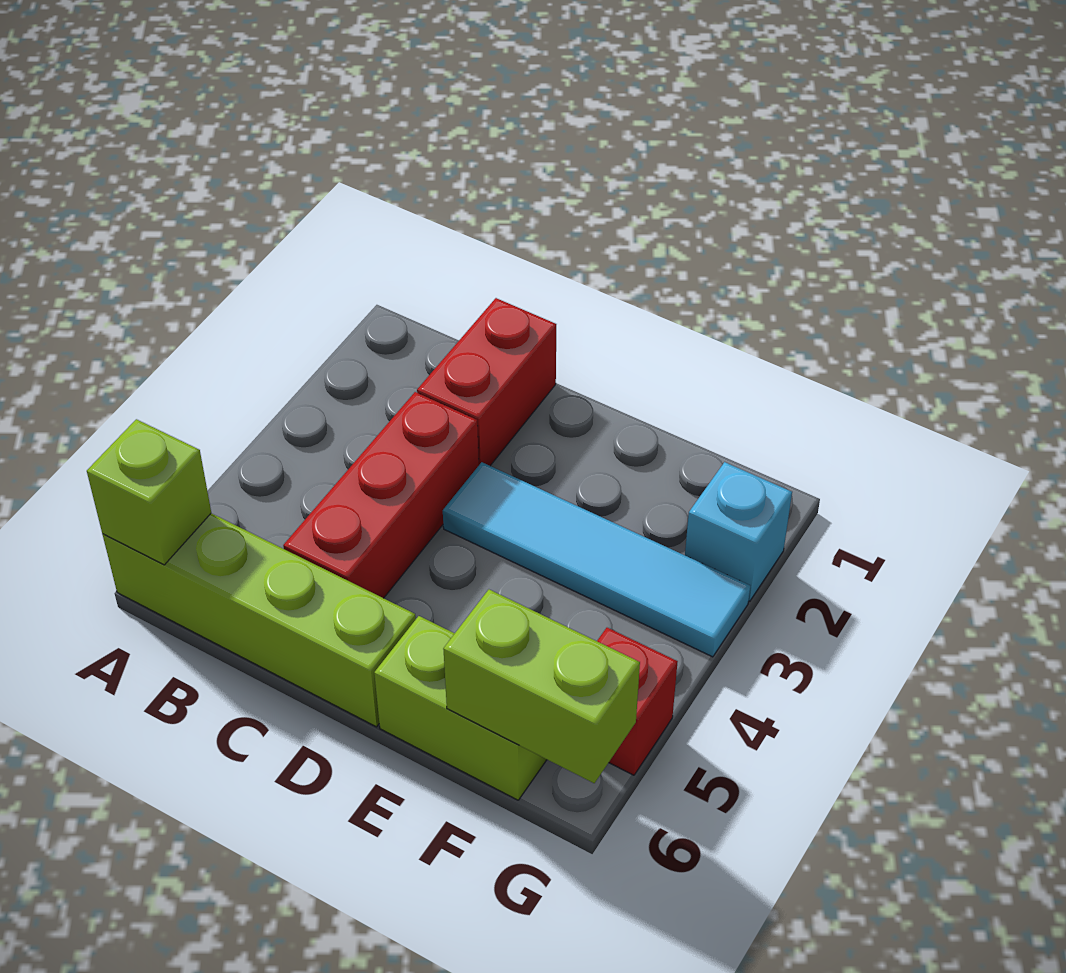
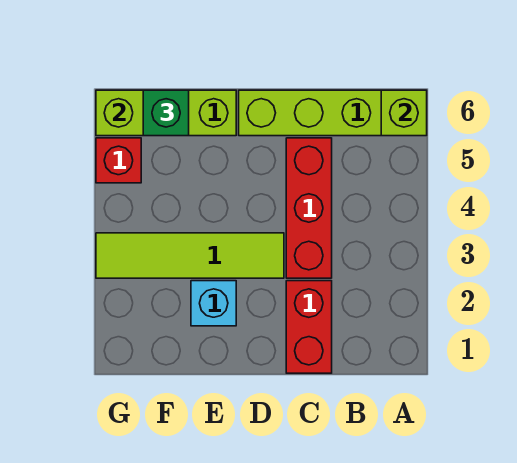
cyan tile D3:G3 level 1 -> lime tile D3:G3 level 1
none -> green brick F6 level 3
cyan brick G2 level 1 -> cyan brick E2 level 1

